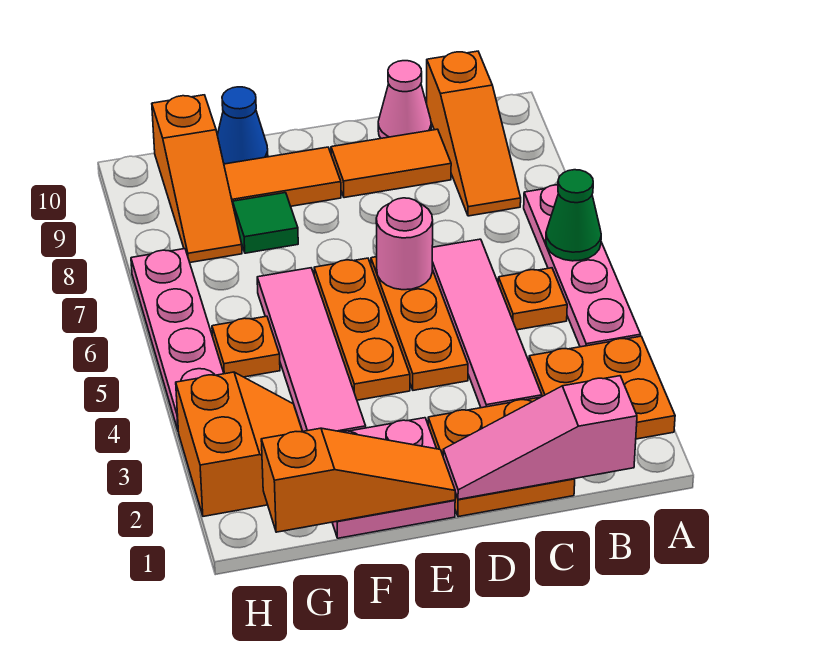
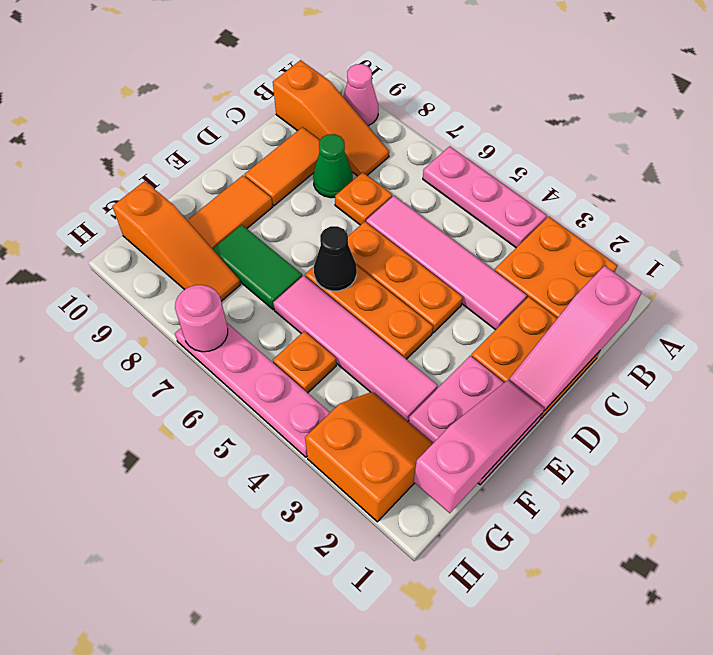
pink plate A4:A7 level 1 -> pink plate A4:A6 level 1
green cone A6 level 2 -> green cone C8 level 1
orange plate B5 level 1 -> orange plate C7 level 1
pink cone C10 level 1 -> pink cone A9 level 1
pink round brick D6 level 2 -> pink round brick H7 level 2
orange slope E1:G1 level 2 top G -> pink slope E1:G1 level 2 top G
none -> black cone E6 level 2
green tile F8 level 1 -> green tile F7:F8 level 1
blue cone F10 level 1 -> none

